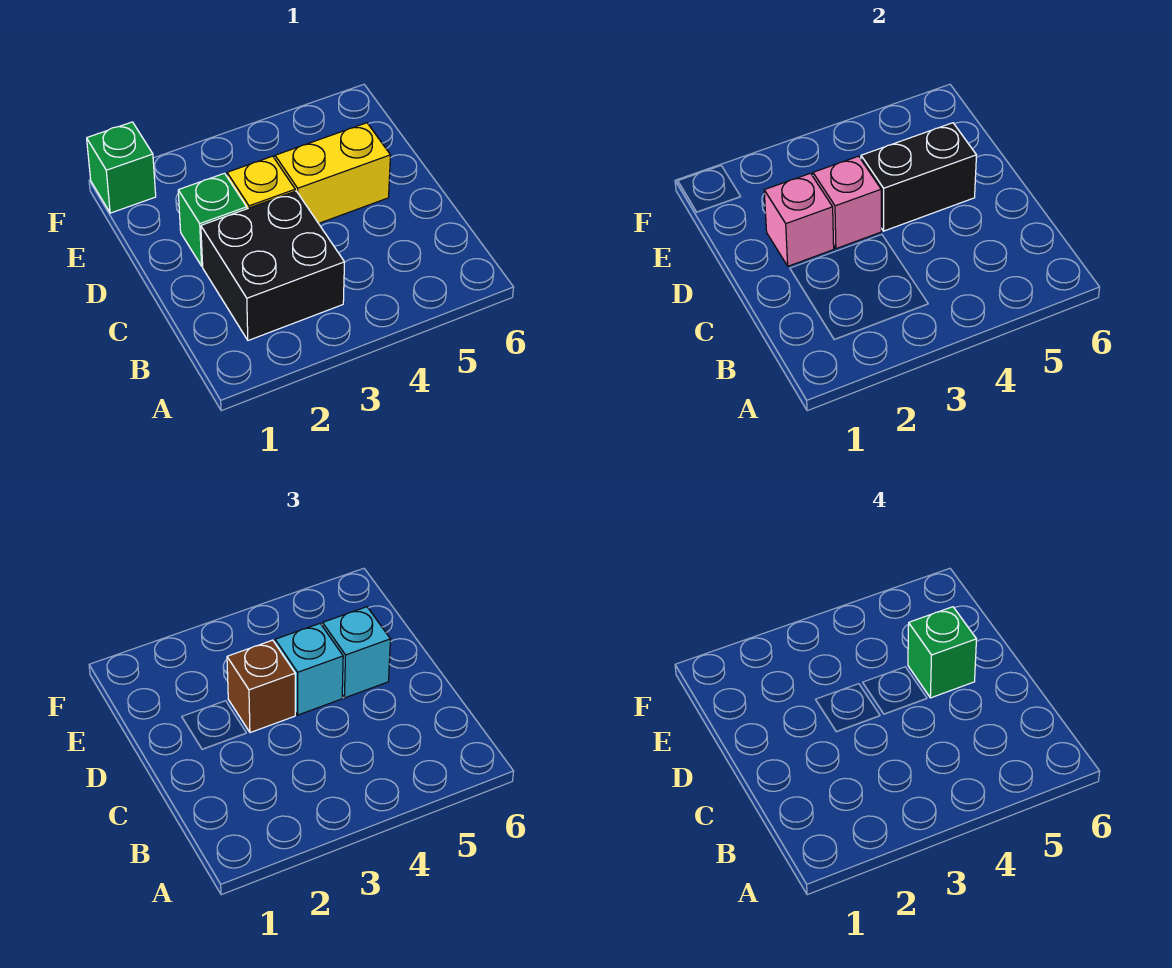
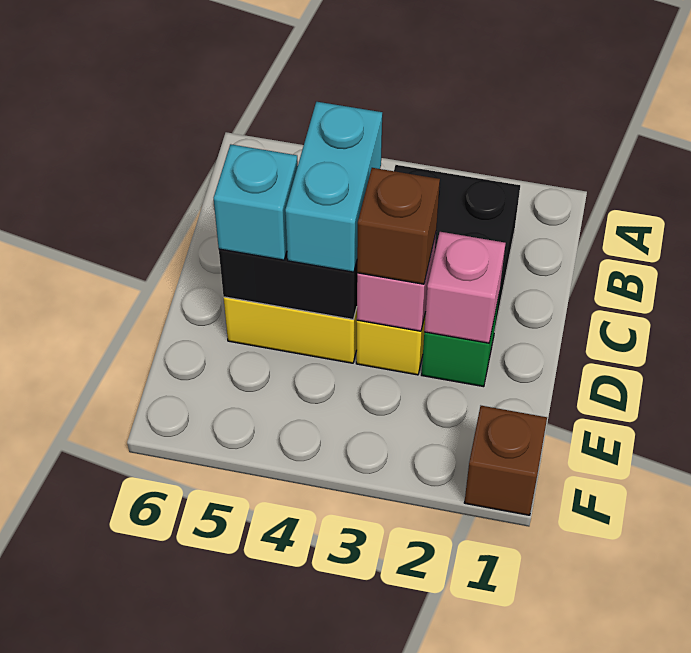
cyan brick D4 level 3 -> cyan brick C4:D4 level 3
green brick D5 level 4 -> none
green brick F1 level 1 -> brown brick F1 level 1

